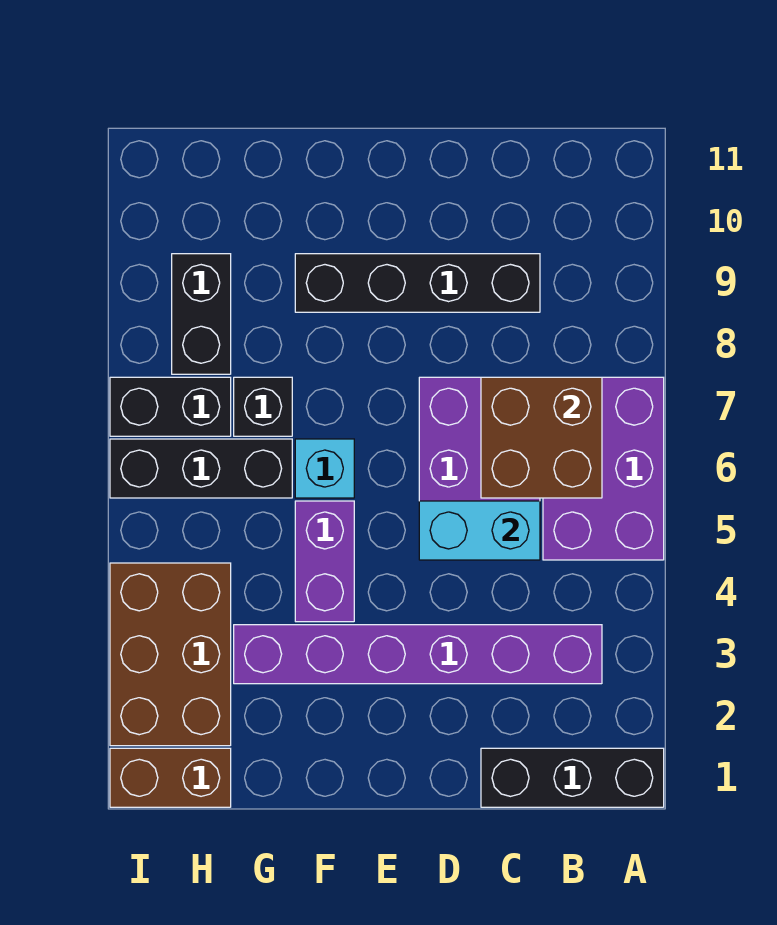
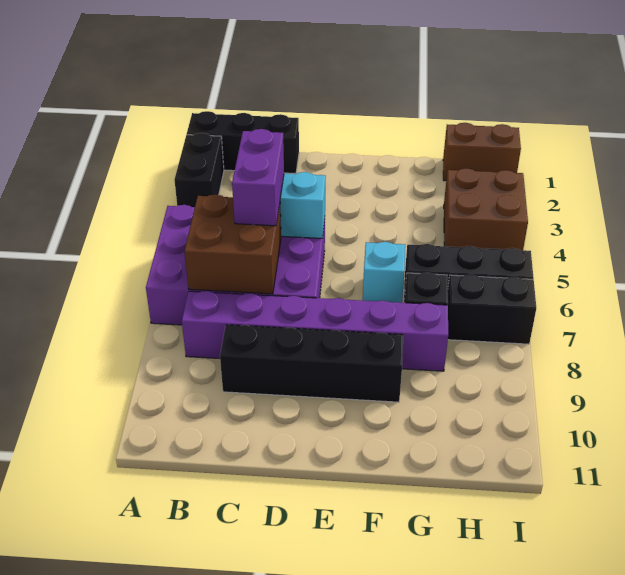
purple brick B3:G3 level 1 -> purple brick B8:G8 level 1
purple brick F4:F5 level 1 -> purple brick C5:C6 level 3
brown brick H2:I4 level 1 -> brown brick H3:I4 level 1
black brick H8:H9 level 1 -> black brick A2:A3 level 1

